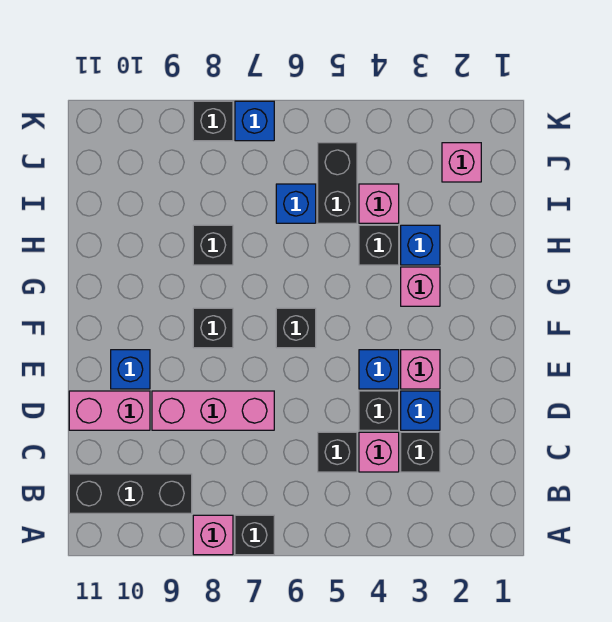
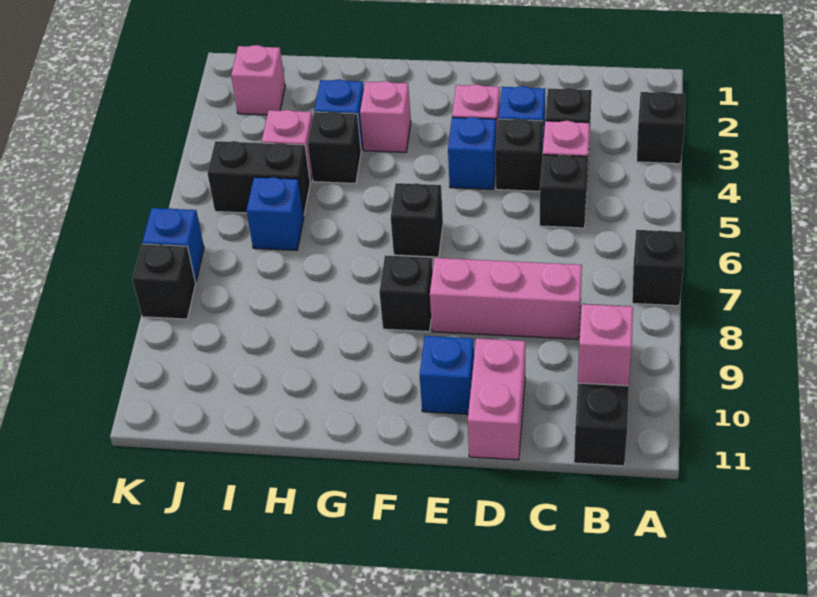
pink brick A8 level 1 -> pink brick B10 level 2
pink brick D7:D9 level 1 -> pink brick C8:E8 level 1
black brick H8 level 1 -> black brick A3 level 1

